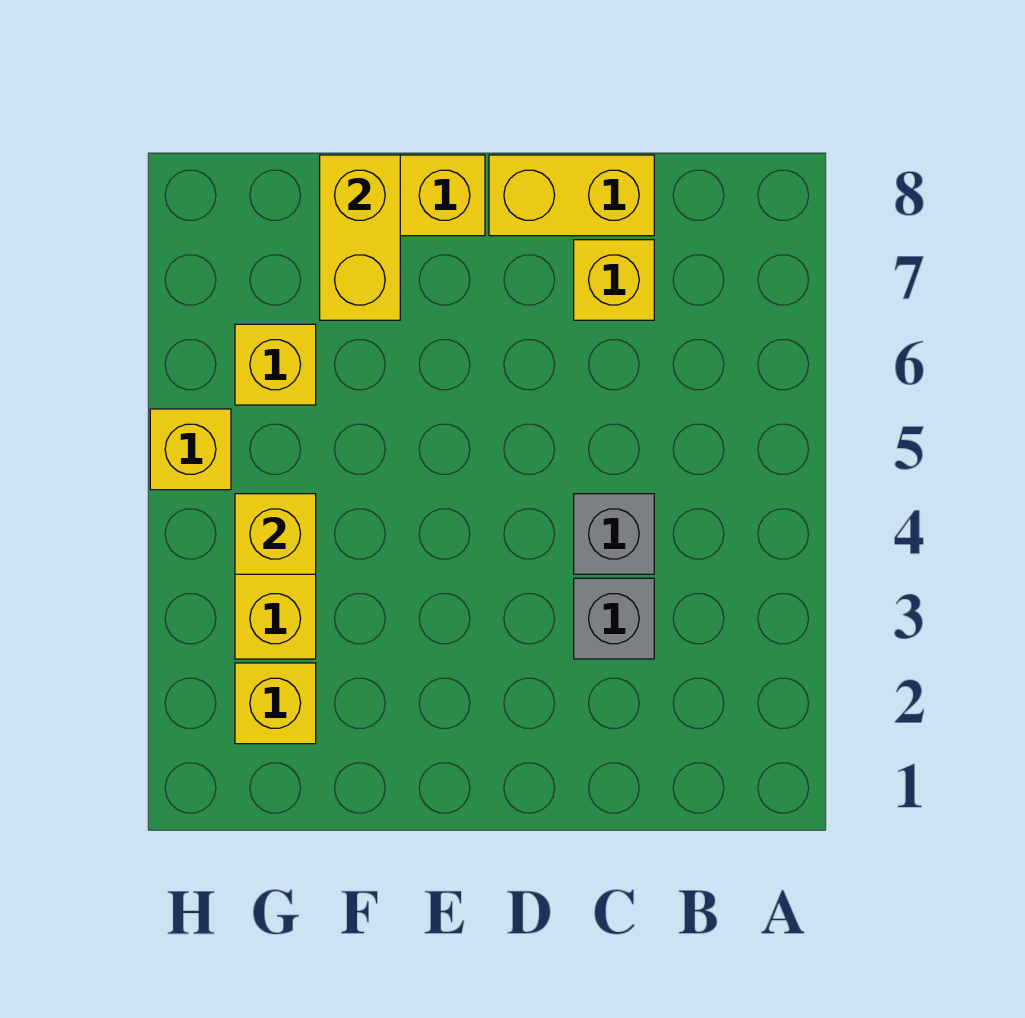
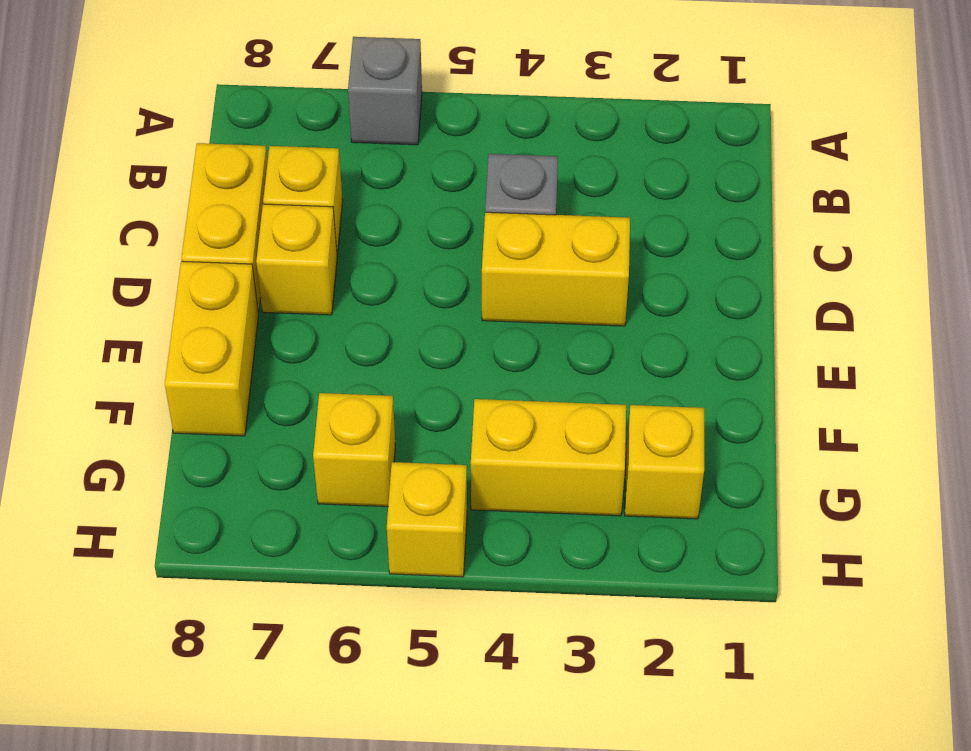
grey brick C3 level 1 -> grey brick A6 level 1
yellow brick F7:F8 level 2 -> yellow brick D3:D4 level 1
yellow brick G4 level 2 -> yellow brick D7 level 1

